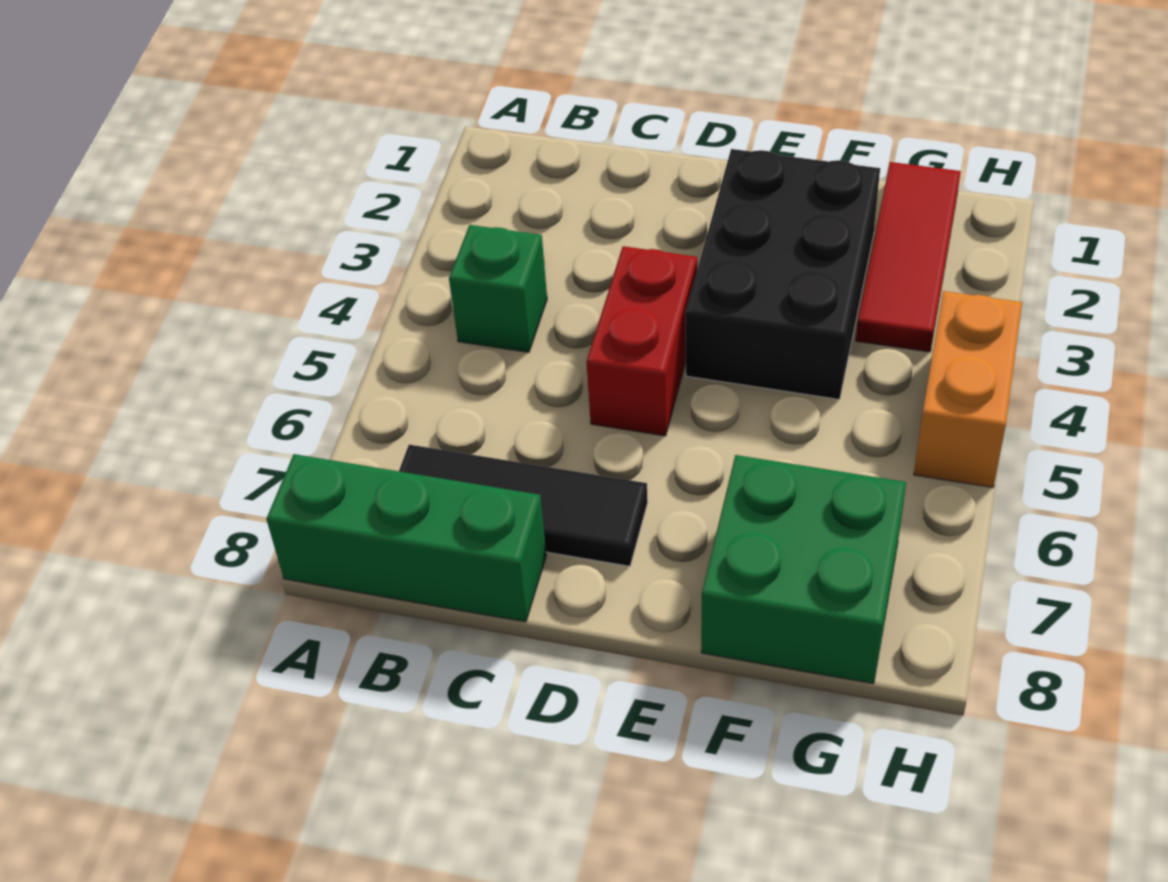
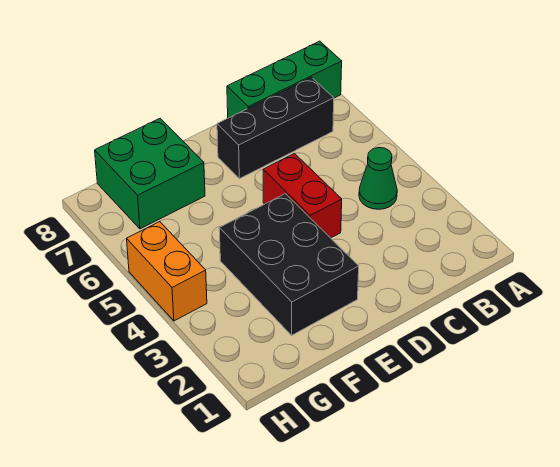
green brick B4 level 1 -> green cone B4 level 1
black tile B7:D7 level 1 -> black brick B7:D7 level 1
red tile G1:G3 level 1 -> none

